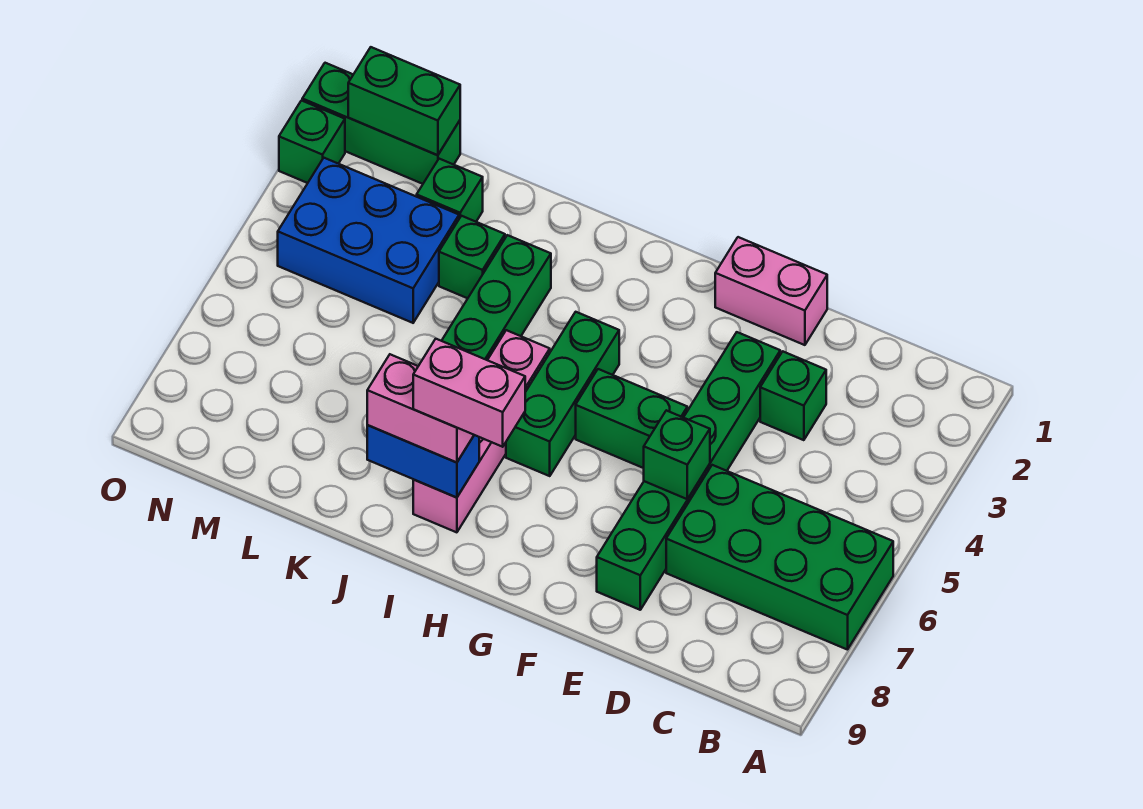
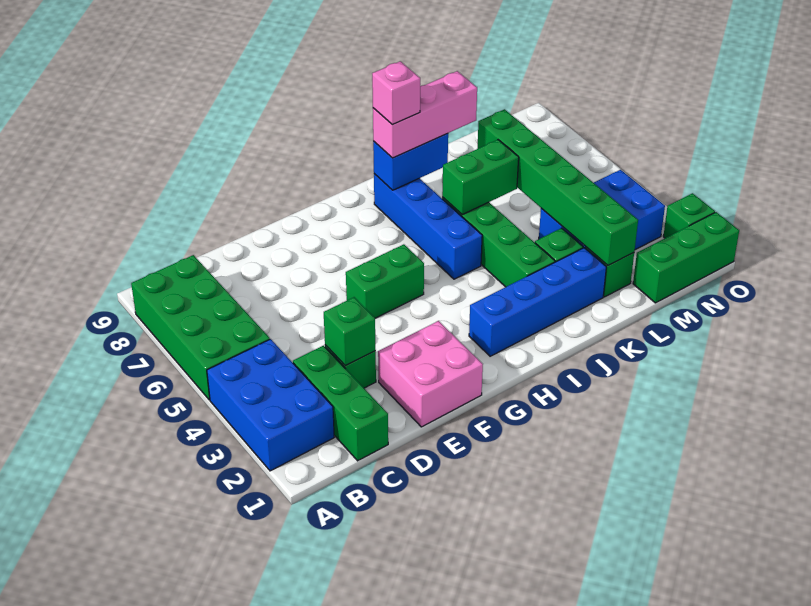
none -> blue brick A2:B4 level 1
green brick A6:D7 level 1 -> green brick A5:B8 level 1
pink brick E1:F1 level 1 -> pink brick E1:F2 level 1
green brick E3:E8 level 1 -> green brick L2:L7 level 2
green brick E6 level 2 -> green brick D3 level 2
none -> blue brick H2:K2 level 1
green brick H4:H6 level 1 -> green brick C1:C3 level 1
pink brick H8:I8 level 4 -> pink brick I8 level 4
pink brick I5:I8 level 1 -> blue brick I5:I8 level 1
pink brick I8:J8 level 3 -> pink brick I8:K8 level 3
green brick M1:N1 level 2 -> green brick J6:K6 level 2

